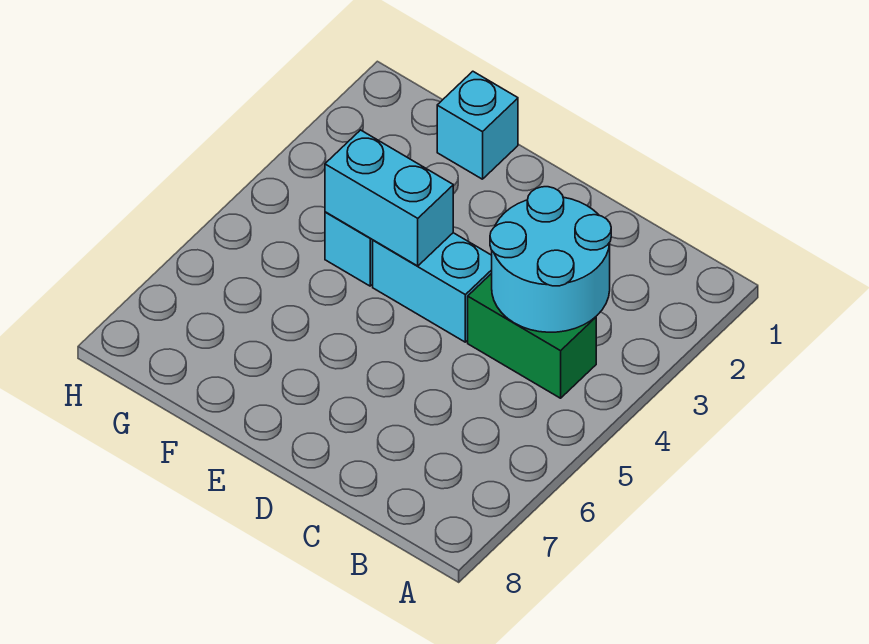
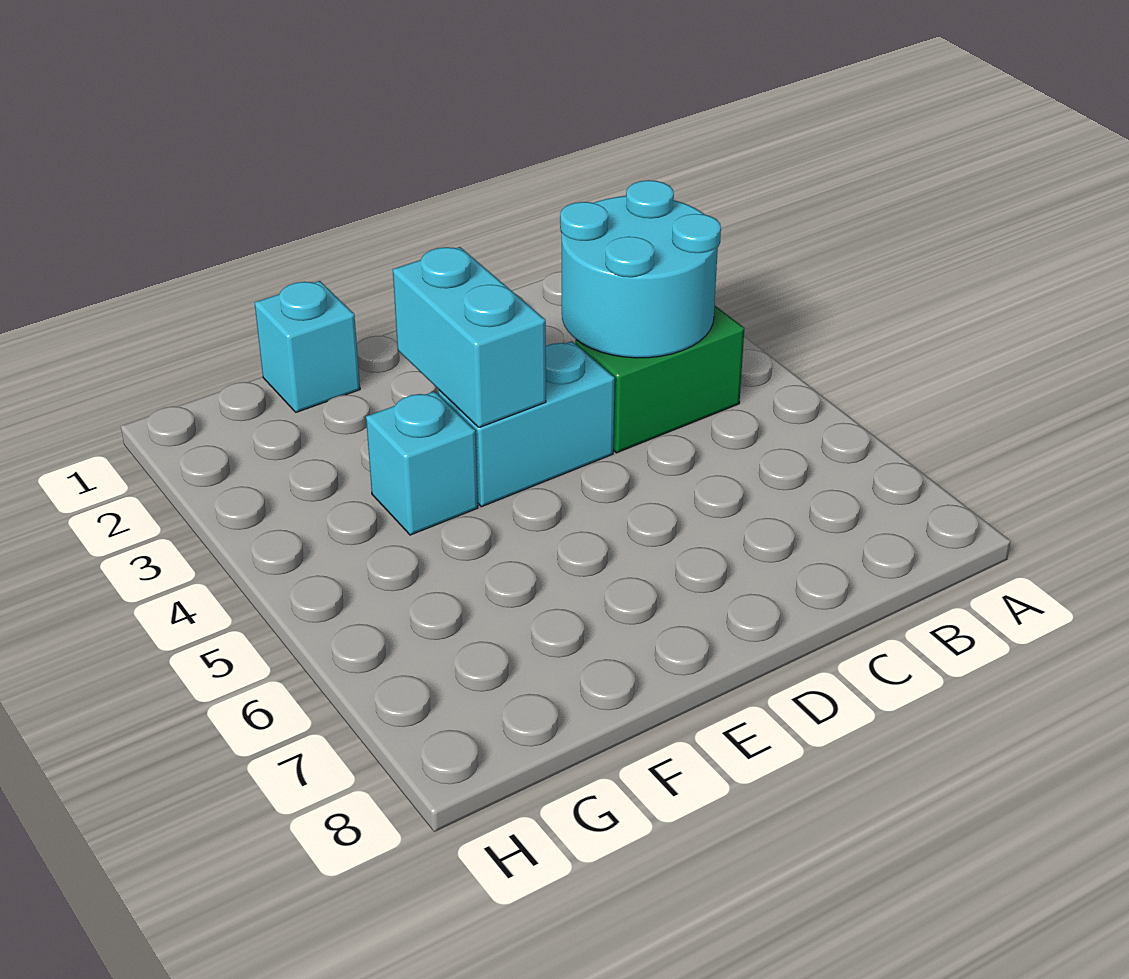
cyan brick E4:F4 level 2 -> cyan brick E3:E4 level 2

